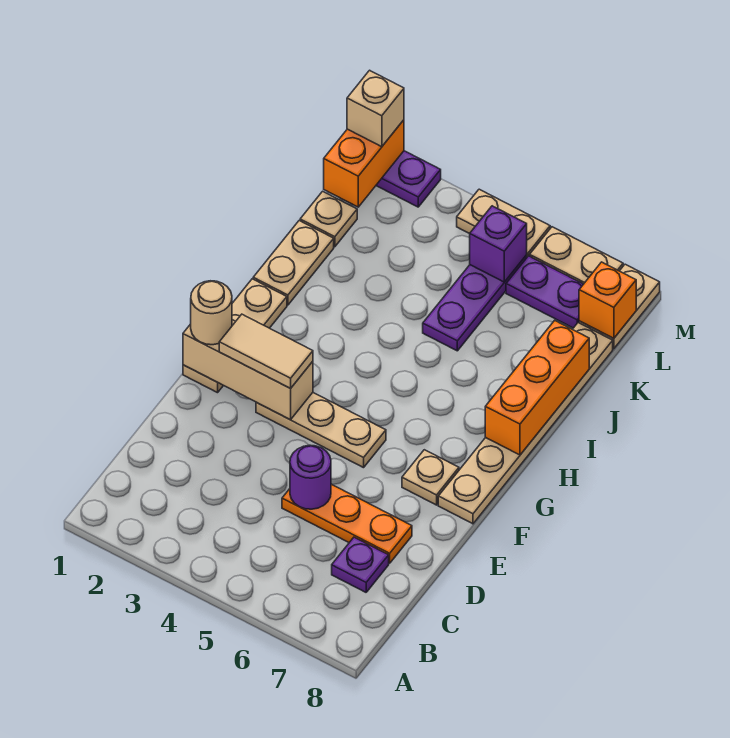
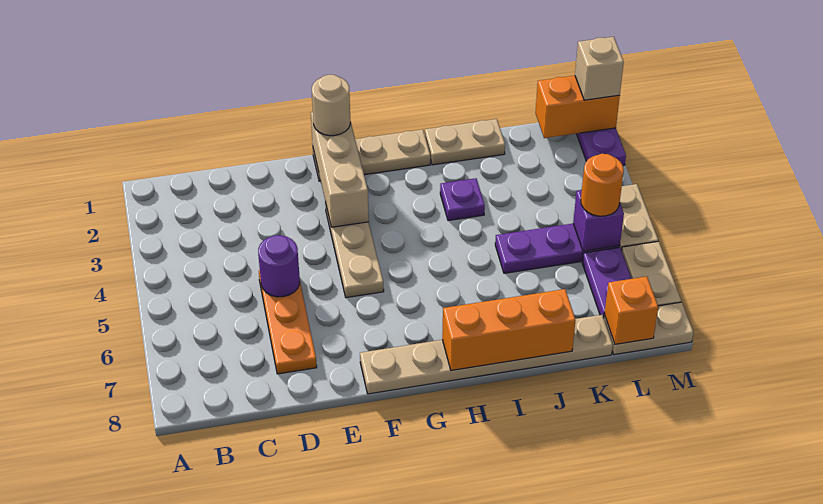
purple plate C7 level 1 -> purple plate I3 level 1
tan tile F2:F3 level 3 -> none
tan plate F7 level 1 -> none
tan plate K1 level 1 -> none
none -> orange round brick L5 level 3

